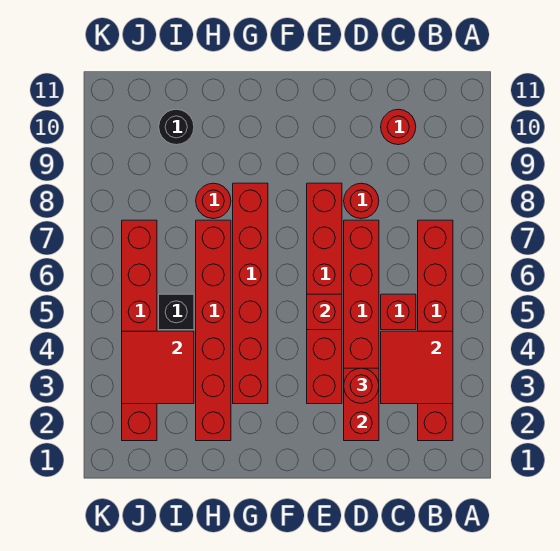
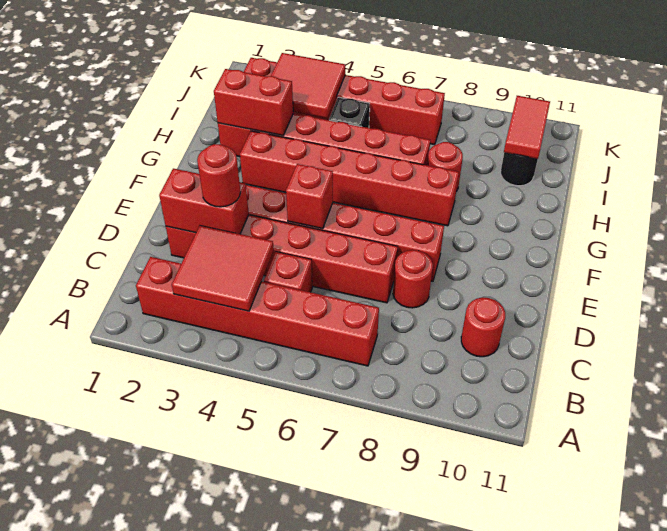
none -> red brick H2:H3 level 2
none -> red tile I10:J10 level 2

